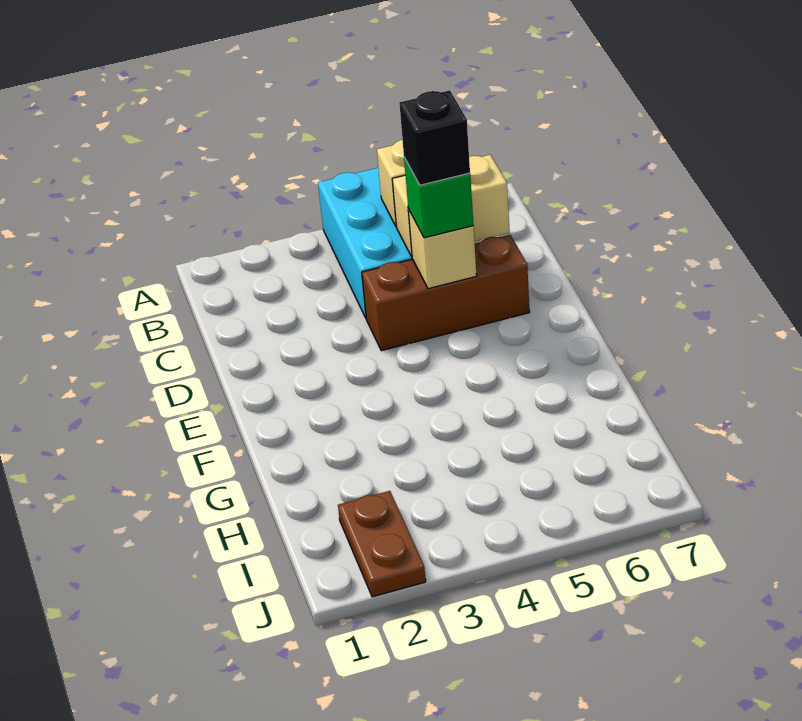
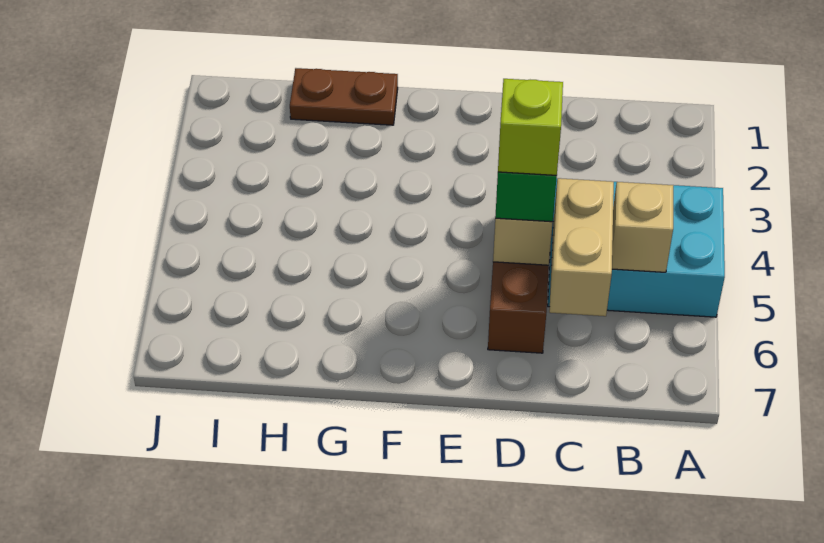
black brick D5 level 4 -> lime brick D5 level 4
brown plate I2:J2 level 1 -> brown plate G1:H1 level 1

